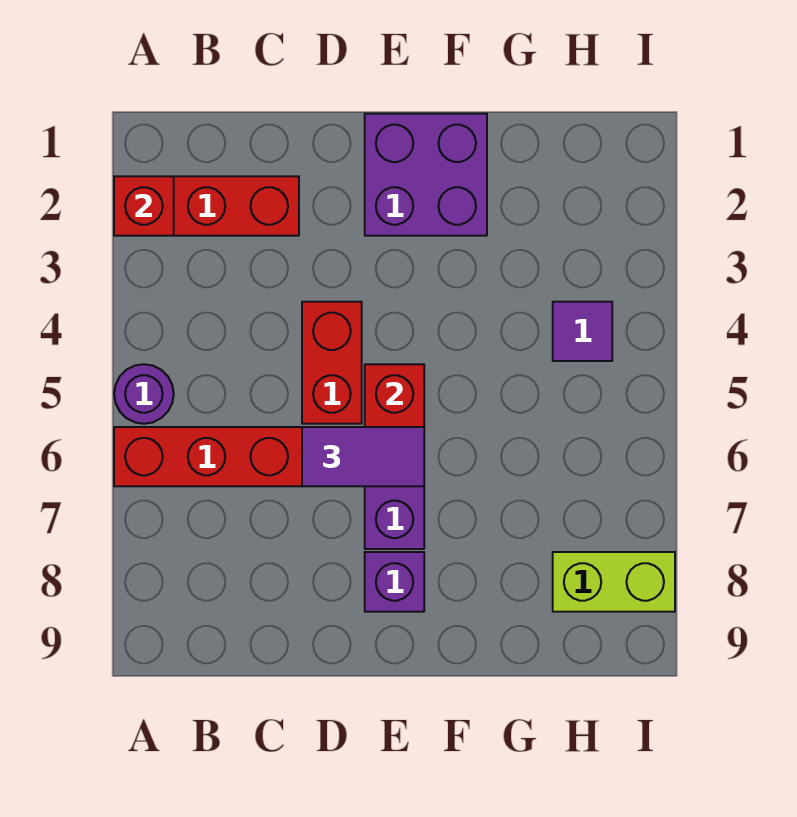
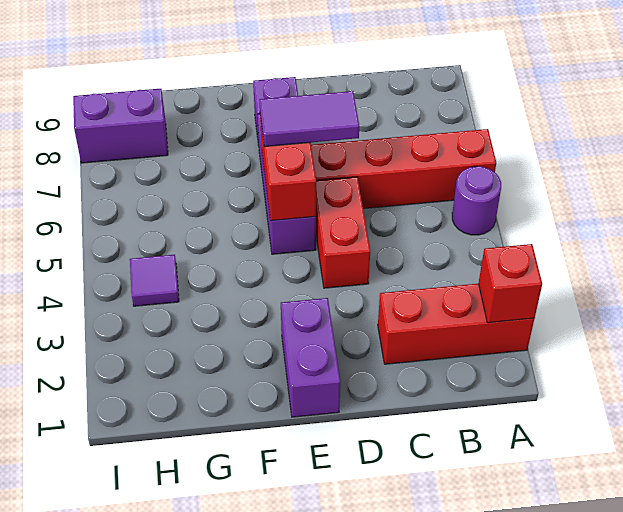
purple brick E1:F2 level 1 -> purple brick E1:E2 level 1
lime brick H8:I8 level 1 -> purple brick H8:I8 level 1

